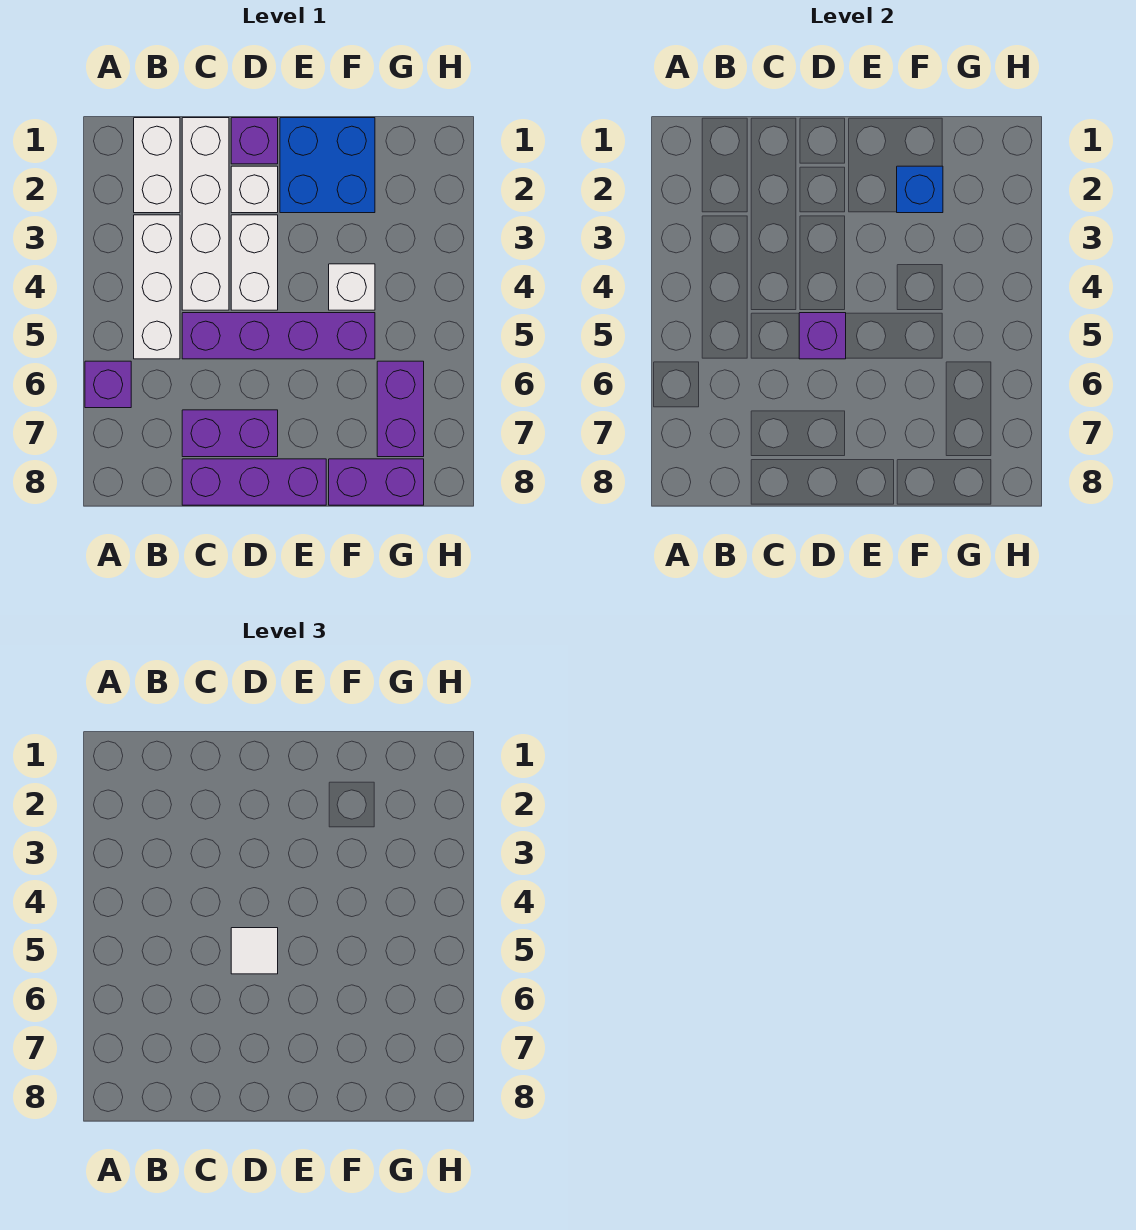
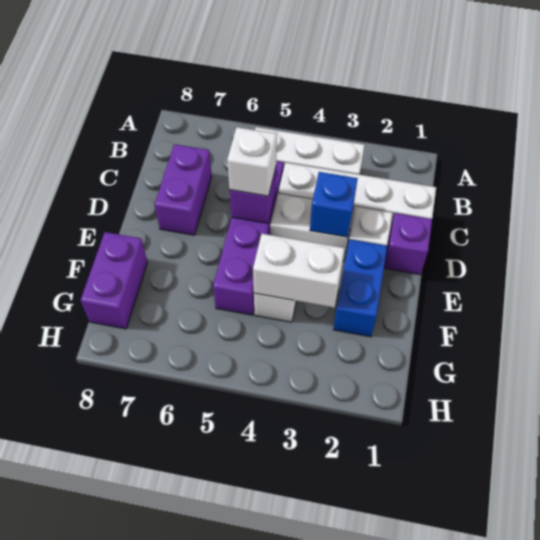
purple brick A6 level 1 -> none
white brick B1:B2 level 1 -> white brick F3:F4 level 2
purple brick C8:E8 level 1 -> none
white tile D5 level 3 -> white brick D5 level 3
blue brick E1:F2 level 1 -> blue brick E2:F2 level 1
blue brick F2 level 2 -> blue brick D3 level 2
purple brick G6:G7 level 1 -> none

